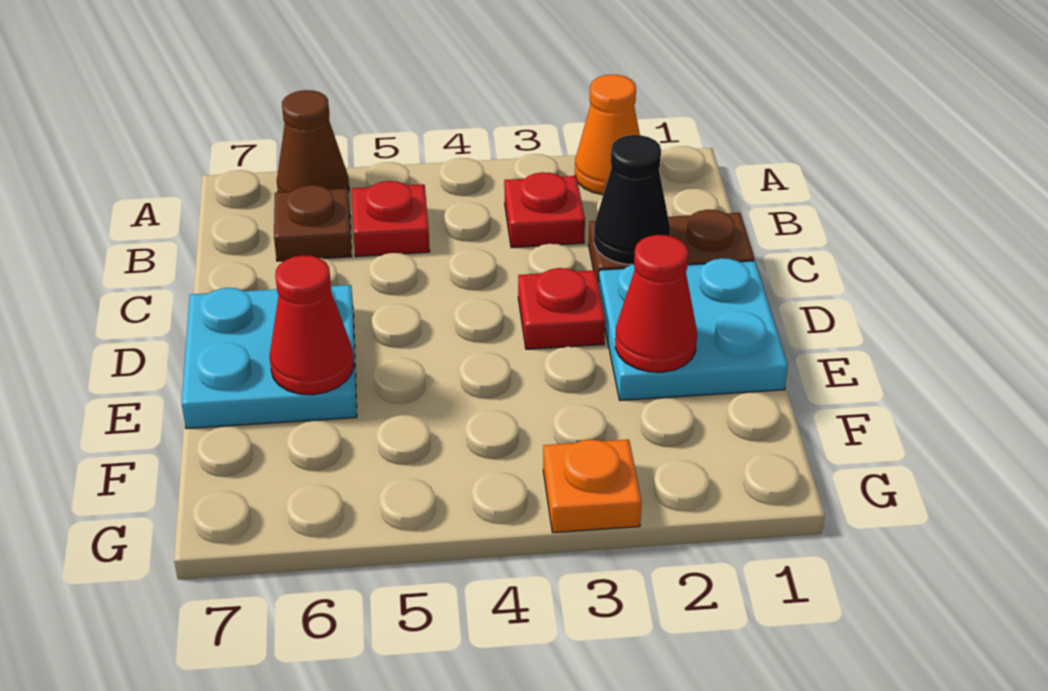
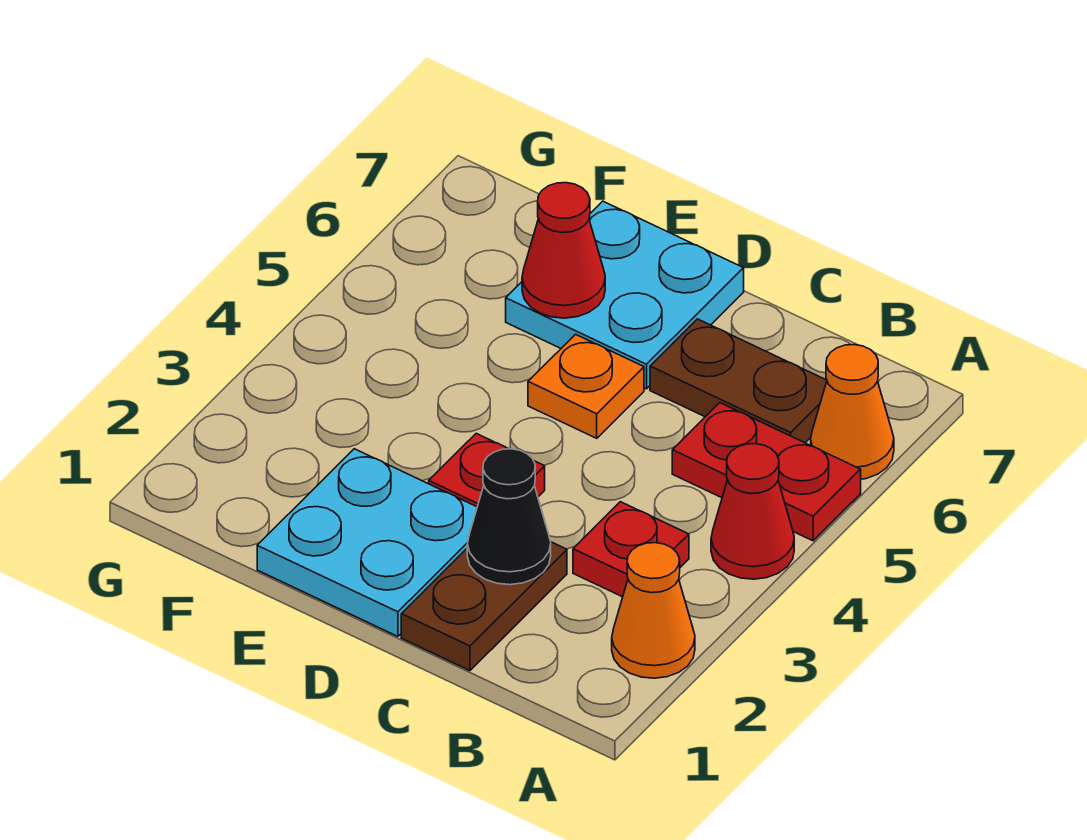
brown cone A6 level 1 -> orange cone A6 level 1
red plate B5 level 1 -> red plate A5:B5 level 1
brown plate B6 level 1 -> brown plate B6:C6 level 1
red cone E2 level 2 -> red cone A4 level 1
orange plate G3 level 1 -> orange plate D5 level 1

